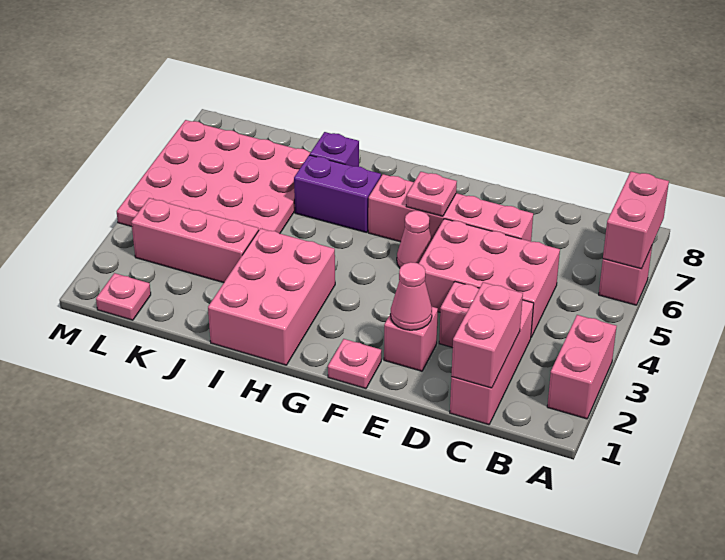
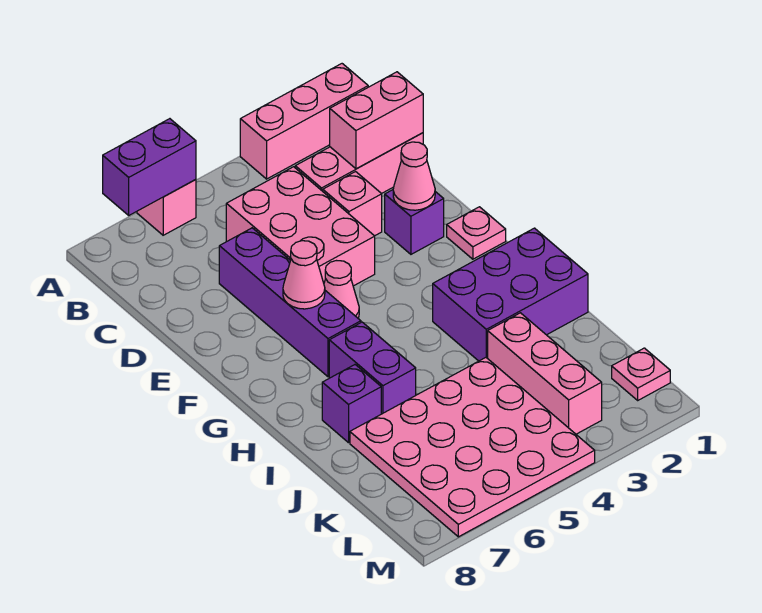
pink brick A2:A3 level 1 -> pink brick A1:A3 level 1
pink brick A6:A7 level 2 -> purple brick A6:A7 level 2
pink brick D6:G6 level 1 -> purple brick D6:G6 level 1
pink brick E2 level 1 -> purple brick E2 level 1
pink plate F6 level 2 -> pink cone F6 level 2
pink brick H1:I3 level 1 -> purple brick H1:I3 level 1

